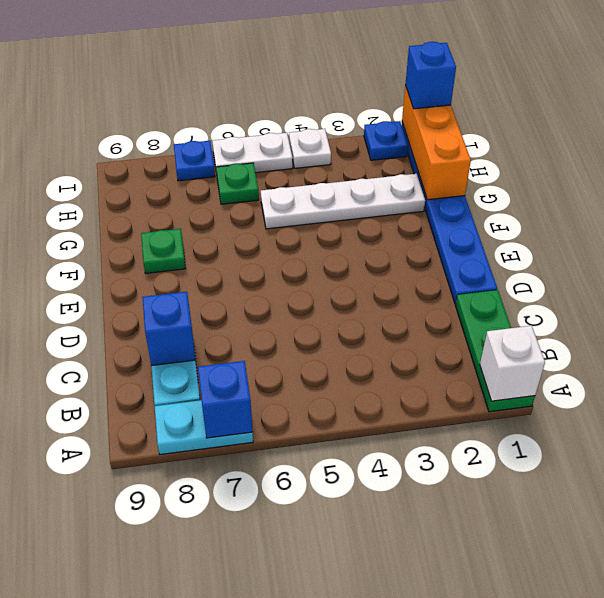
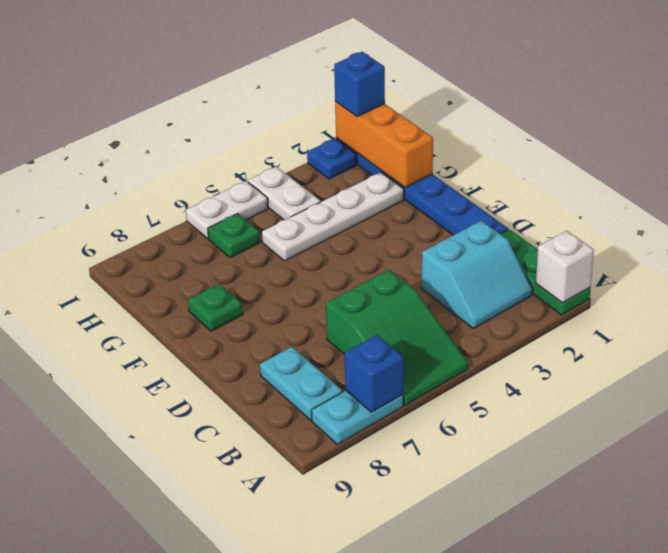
none -> green slope A5:C6 level 1 top C
none -> cyan slope B2:C3 level 1 top C
blue brick C8 level 2 -> none
white plate I4 level 1 -> white plate H4:I4 level 1
blue plate I7 level 1 -> none

